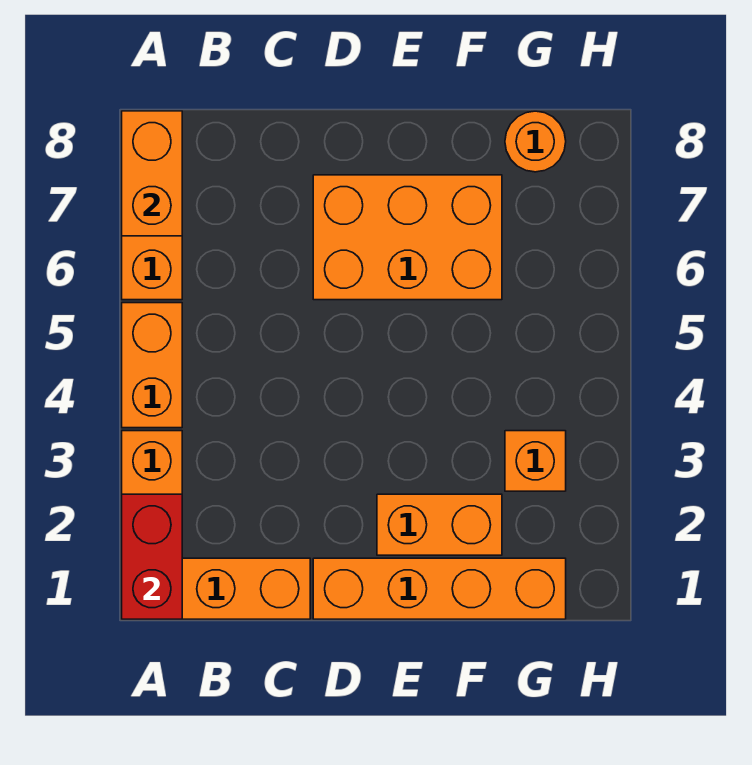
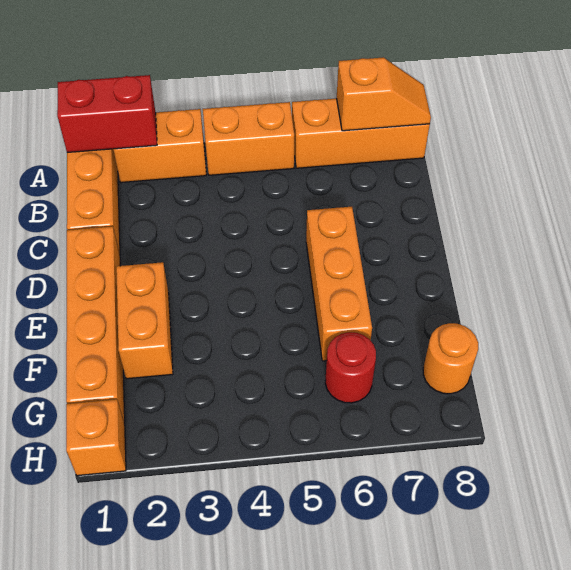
orange brick A7:A8 level 2 -> orange slope A7:A8 level 2 top 7
orange brick D6:F7 level 1 -> orange brick D6:F6 level 1
orange brick G3 level 1 -> orange brick H1 level 1
none -> red round brick G6 level 1

